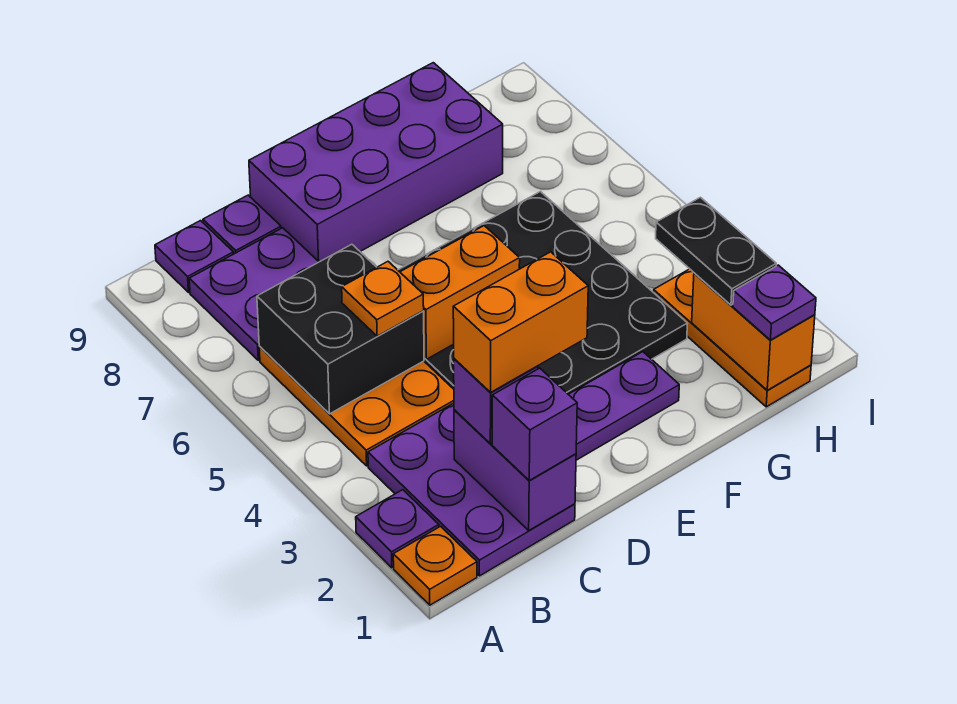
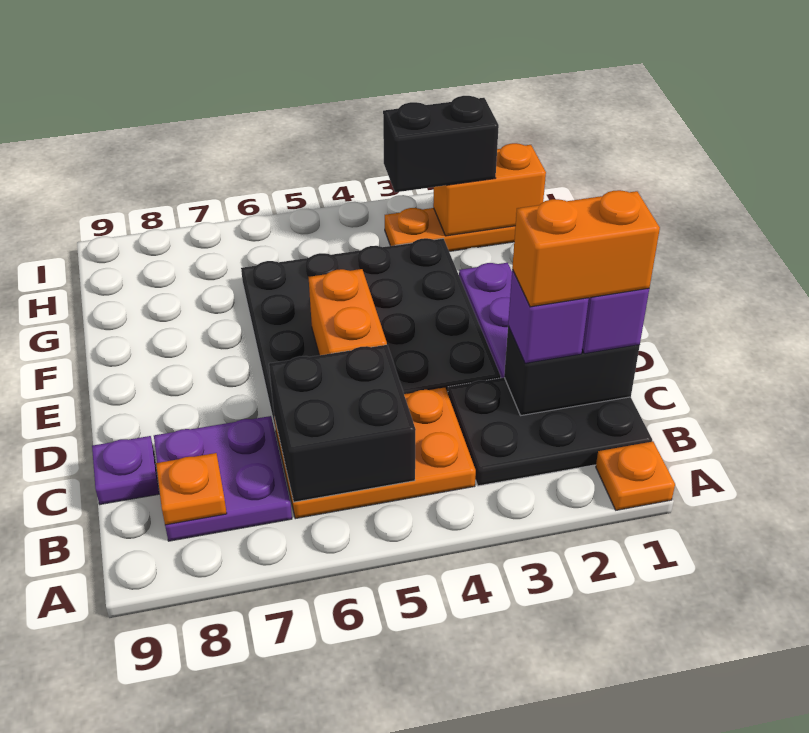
purple plate A2 level 1 -> none
purple plate B1:C3 level 1 -> black plate B1:C3 level 1
purple plate B9 level 1 -> none
purple brick C1:C2 level 2 -> black brick C1:C2 level 2
orange brick C2:D2 level 4 -> orange brick C1:C2 level 4
orange plate C5 level 3 -> orange plate B8 level 2
purple brick D8:G9 level 1 -> none
purple plate H1 level 3 -> none
black plate H2:H3 level 3 -> black brick H2:H3 level 3

